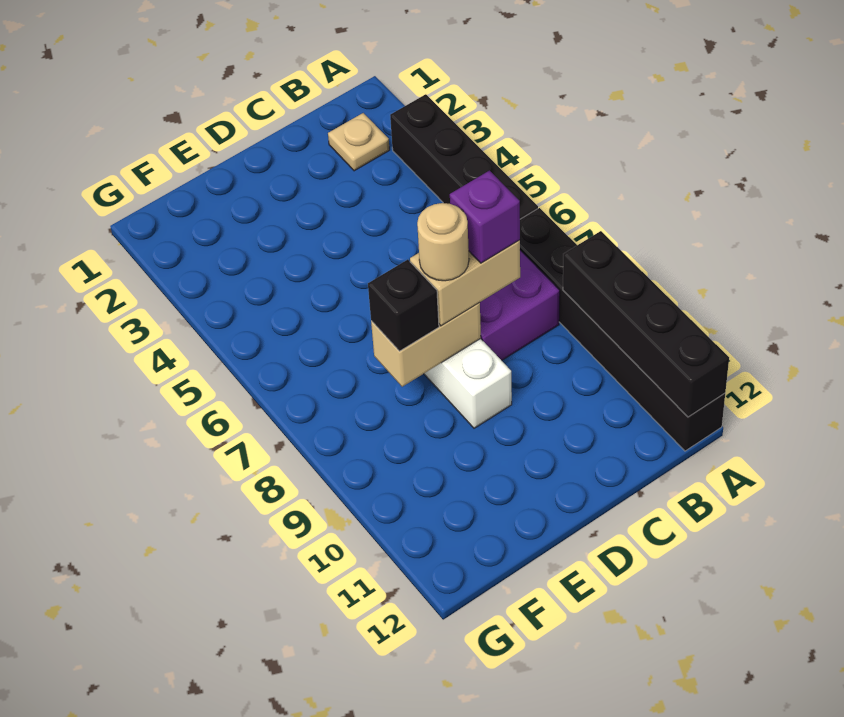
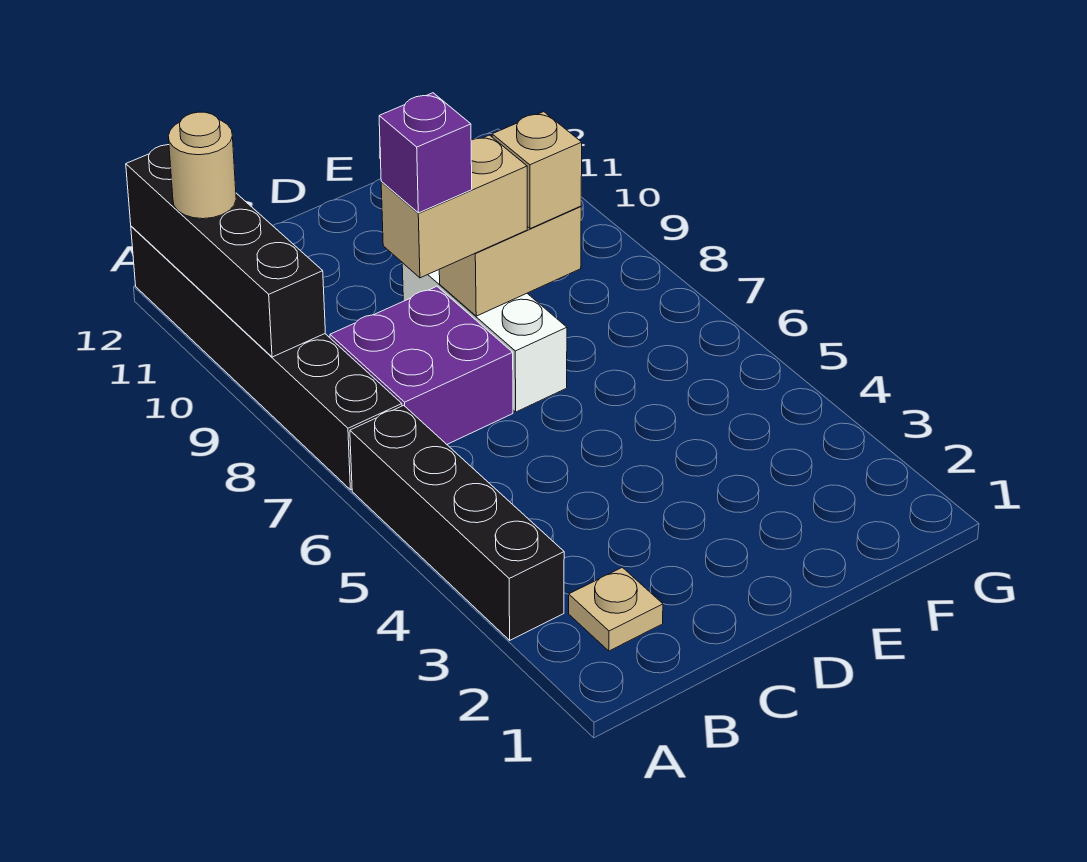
tan round brick D8 level 4 -> tan round brick A11 level 3
black brick E8 level 3 -> tan brick E8 level 3

